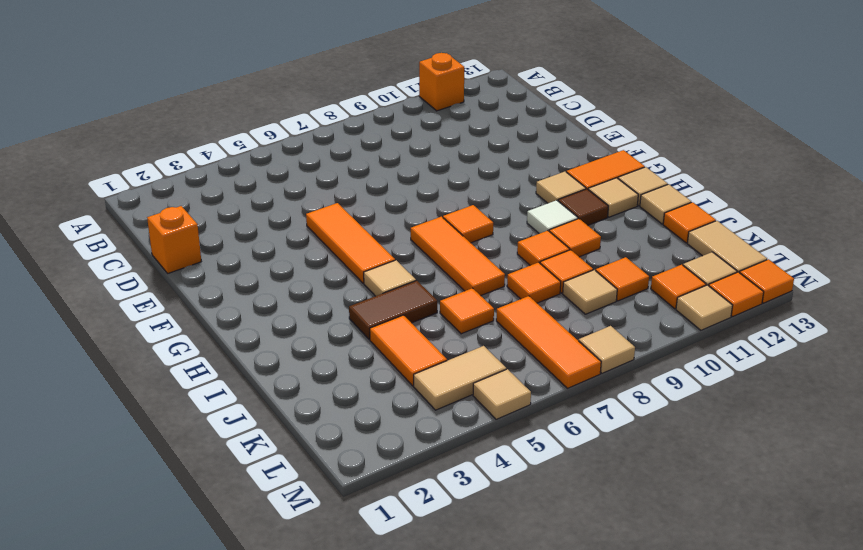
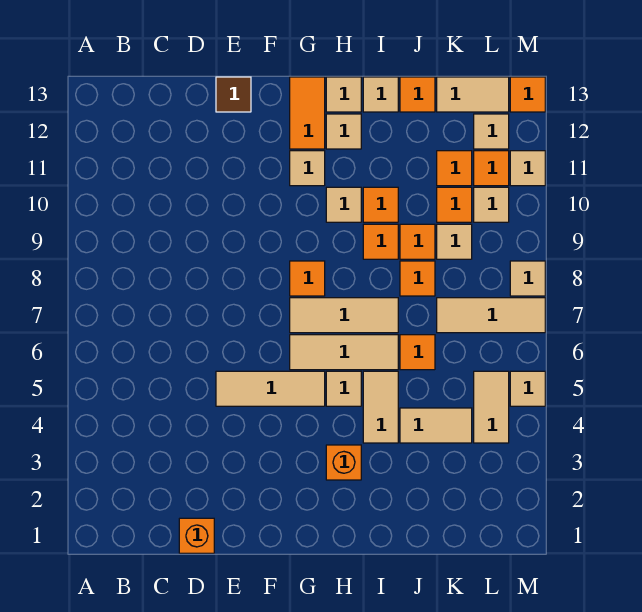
orange brick A11 level 1 -> orange brick H3 level 1
orange tile E5:G5 level 1 -> tan tile E5:G5 level 1
none -> tan tile G6:I6 level 1
orange tile G7:I7 level 1 -> tan tile G7:I7 level 1
white tile H10 level 1 -> tan tile H10 level 1
brown tile H11 level 1 -> brown tile E13 level 1
brown tile I4:I5 level 1 -> tan tile I4:I5 level 1
orange tile J4:K4 level 1 -> tan tile J4:K4 level 1
orange tile K7:M7 level 1 -> tan tile K7:M7 level 1
none -> tan tile L10 level 1
orange tile M12 level 1 -> orange tile K11 level 1

